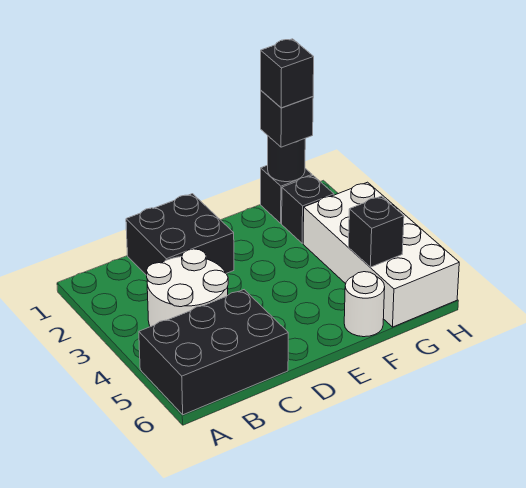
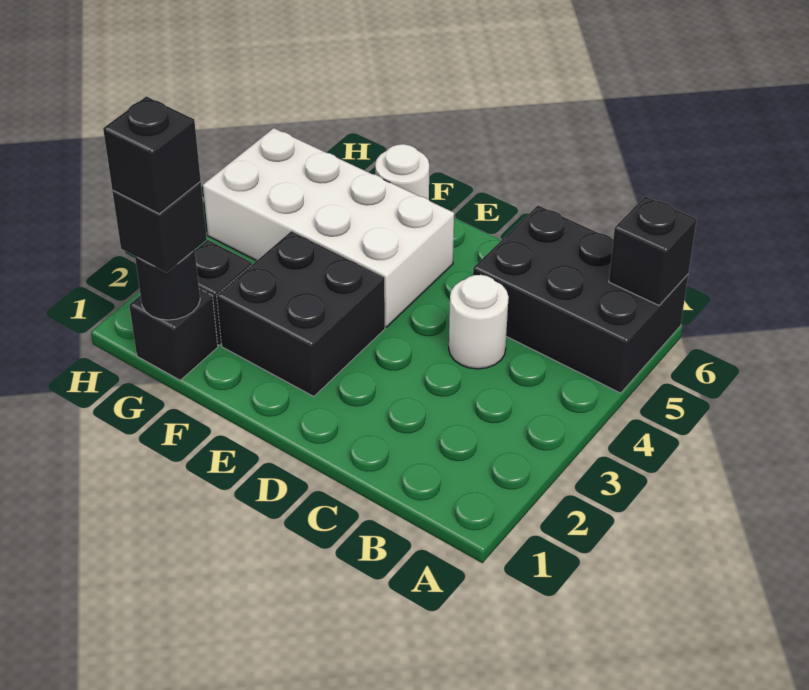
white round brick B3:C4 level 1 -> white round brick C4 level 1
black brick C1:D2 level 1 -> black brick E2:F3 level 1
white brick G3:H6 level 1 -> white brick E4:H5 level 1
black brick G5 level 2 -> black brick A6 level 2

